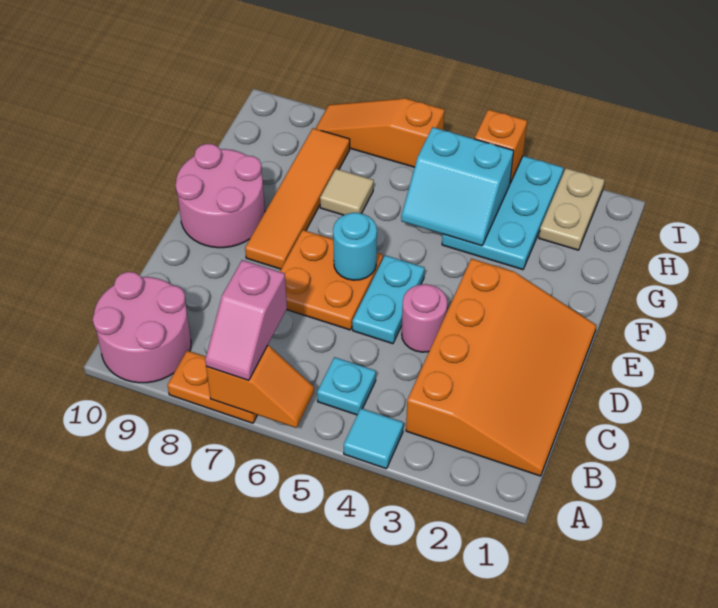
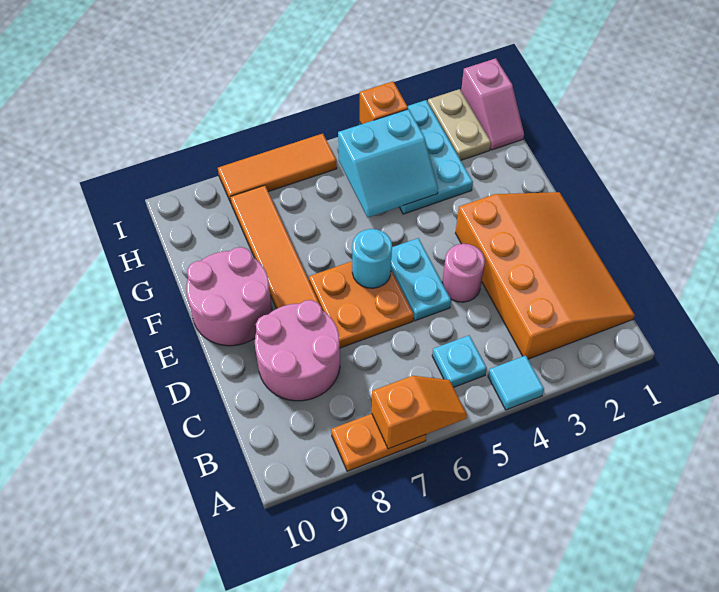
pink slope A7:B7 level 3 top B -> pink slope H1:I1 level 1 top I
pink round brick A9:B10 level 1 -> pink round brick C8:D9 level 1
tan tile G7 level 1 -> none
orange slope I6:I8 level 1 top 6 -> orange tile I6:I8 level 1

